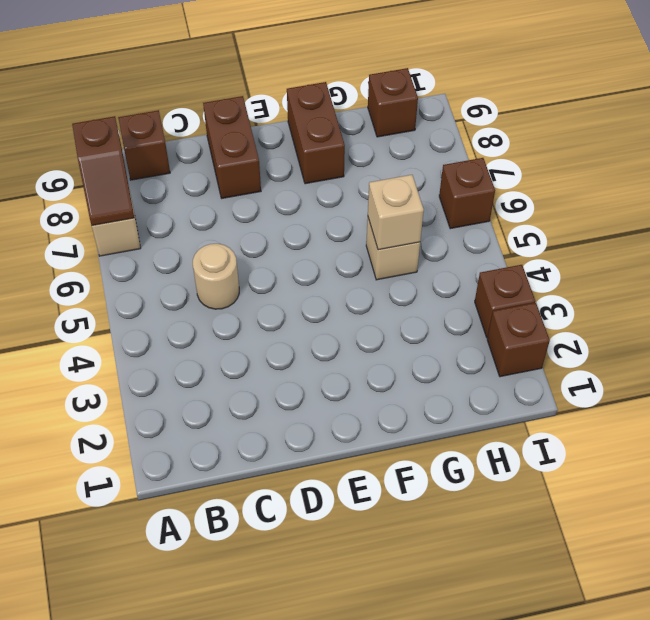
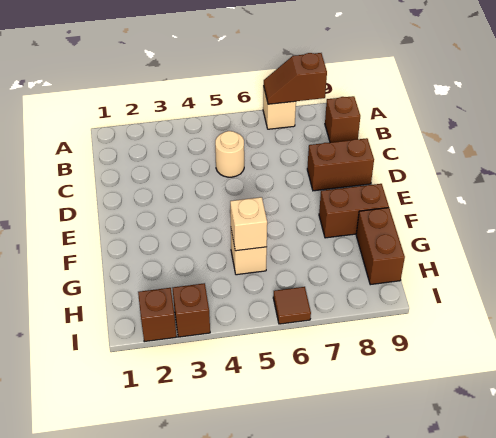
brown brick H9 level 1 -> brown brick G9:H9 level 1
brown brick I6 level 1 -> brown tile I6 level 1

